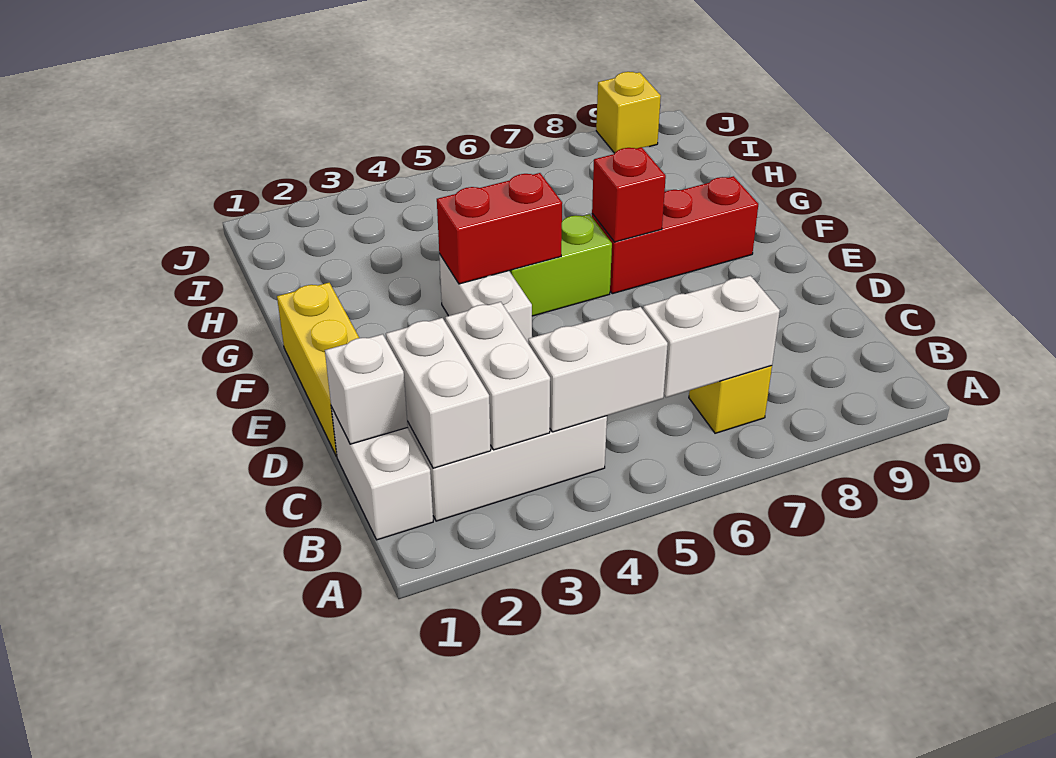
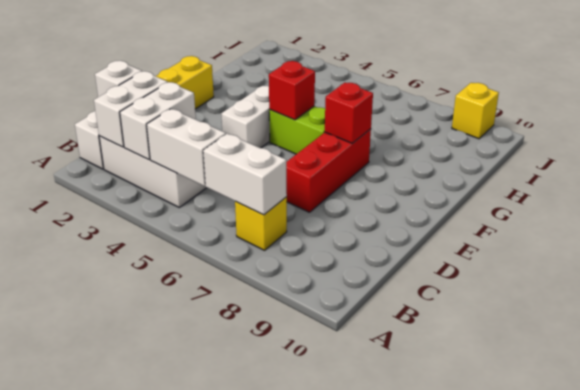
red brick F4:F5 level 2 -> red brick F5 level 2
red brick F7:F9 level 1 -> red brick D7:F7 level 1

